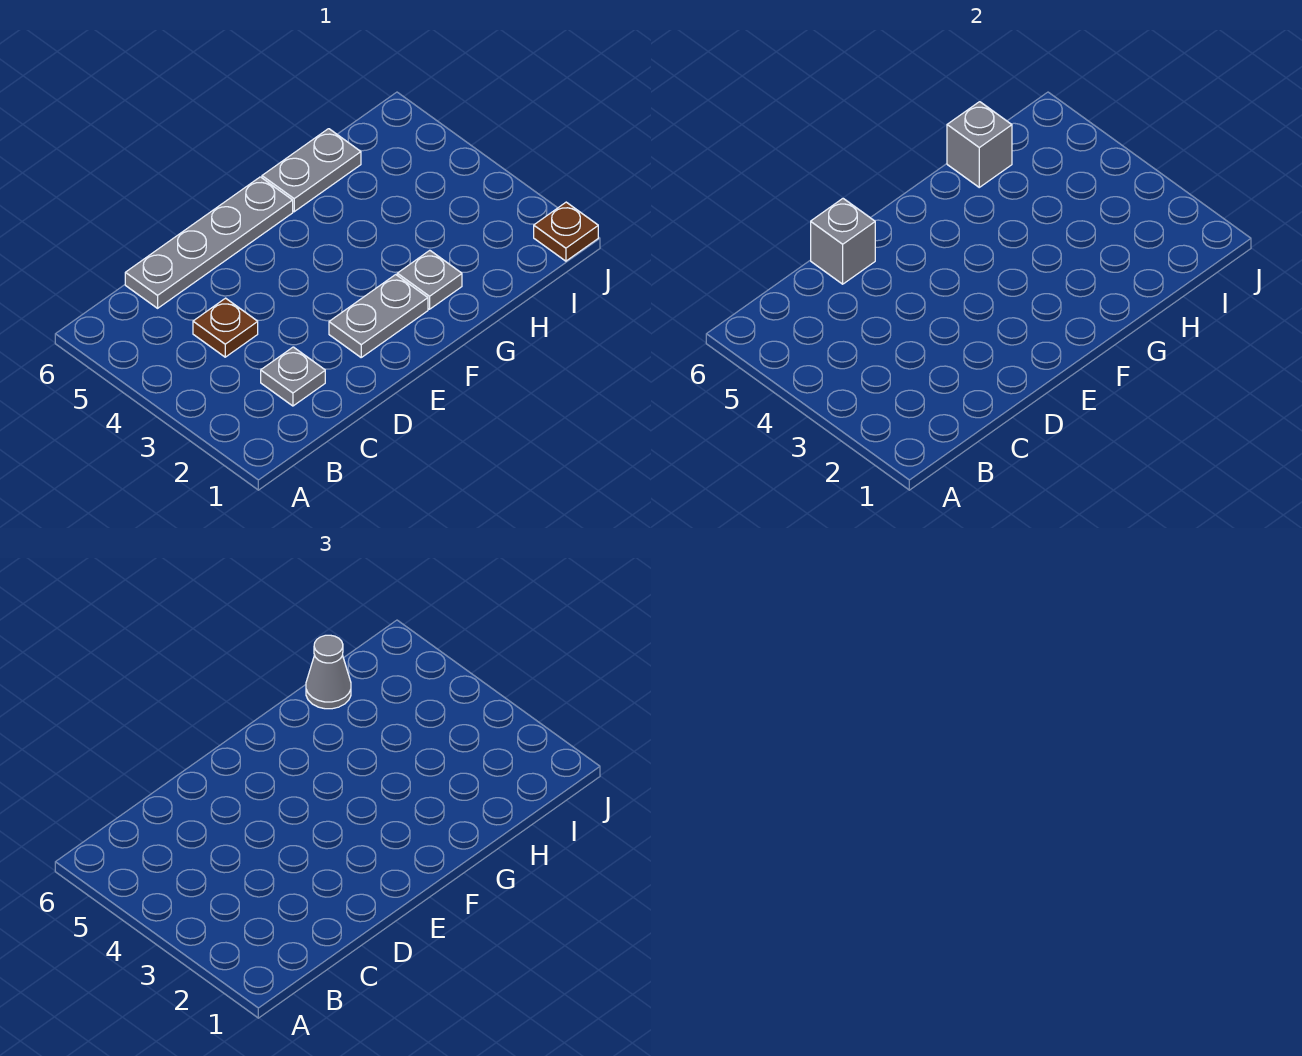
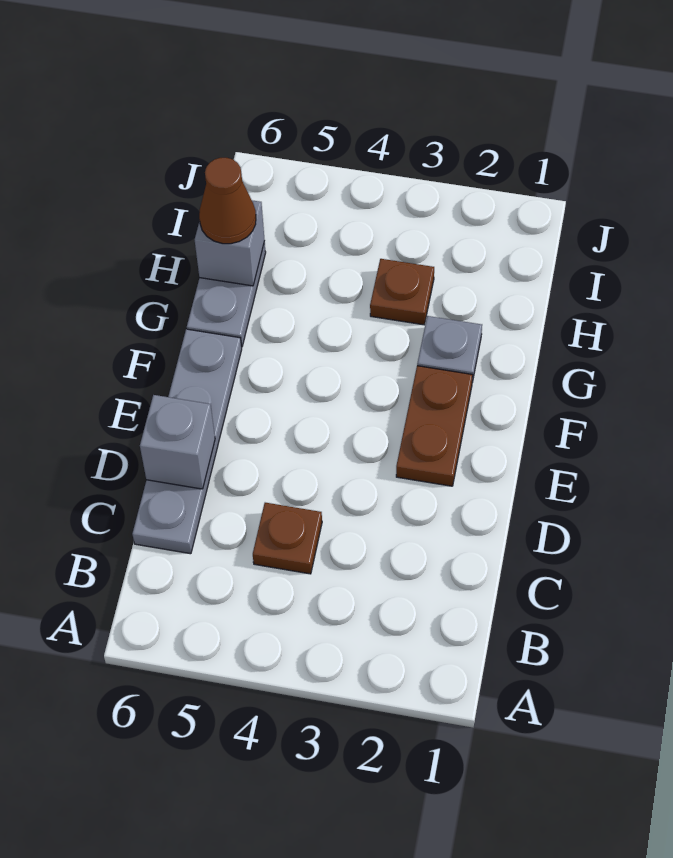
grey plate C2 level 1 -> none
grey plate E2:F2 level 1 -> brown plate E2:F2 level 1
grey cone H6 level 3 -> brown cone H6 level 3
brown plate J1 level 1 -> brown plate H3 level 1

